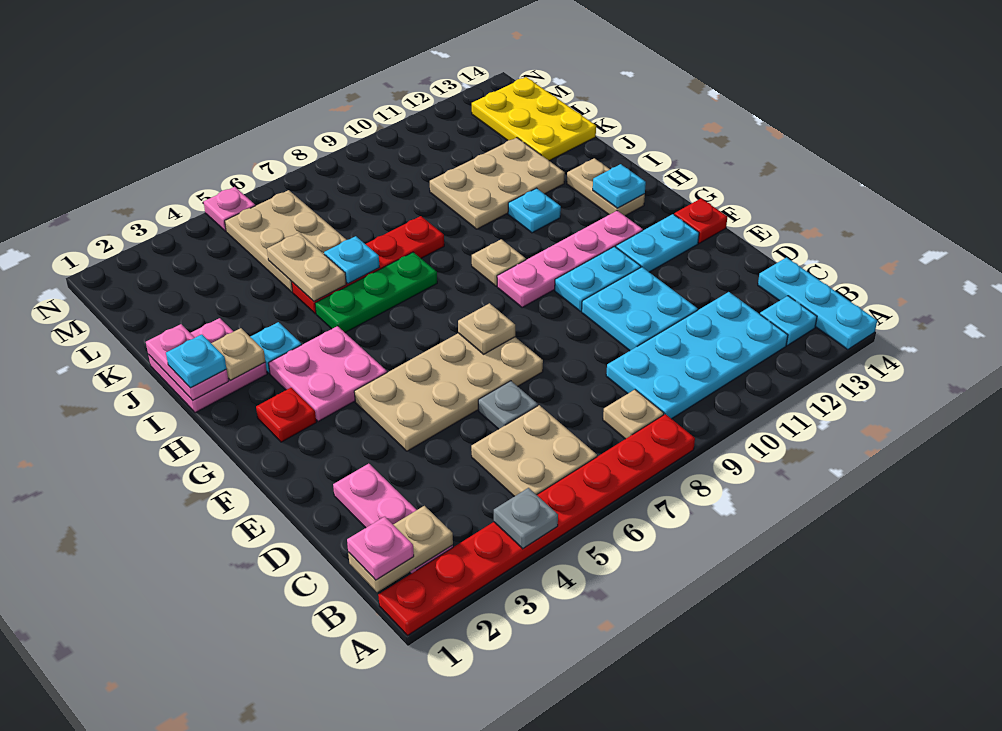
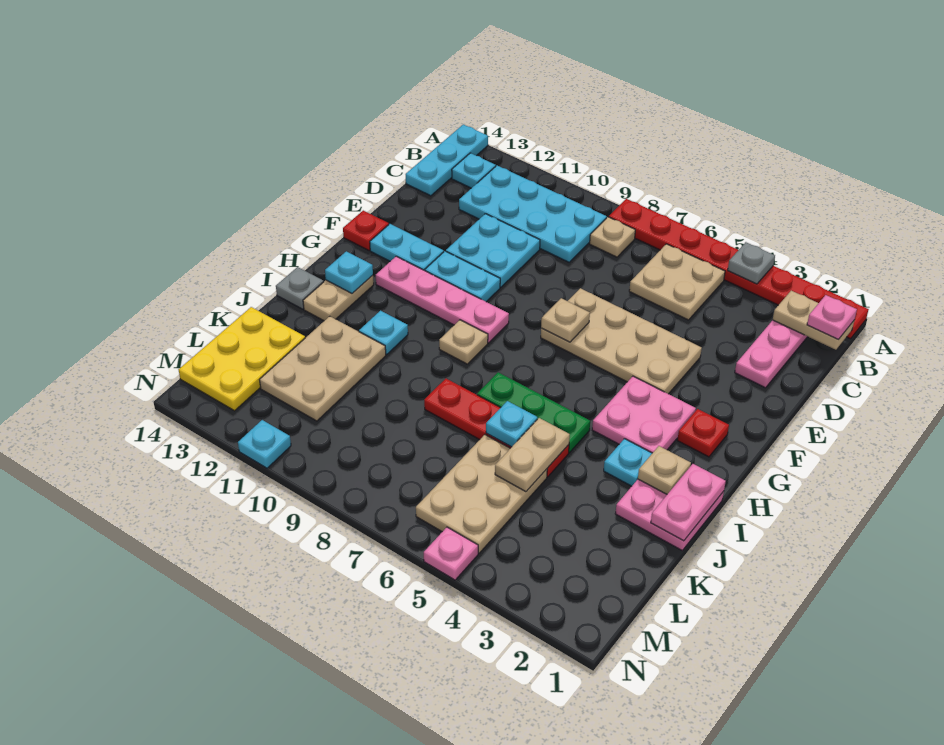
grey plate D6 level 1 -> grey plate I14 level 1
cyan plate I1 level 3 -> cyan plate N11 level 1
tan plate J10:K12 level 1 -> tan plate J11:L12 level 1

